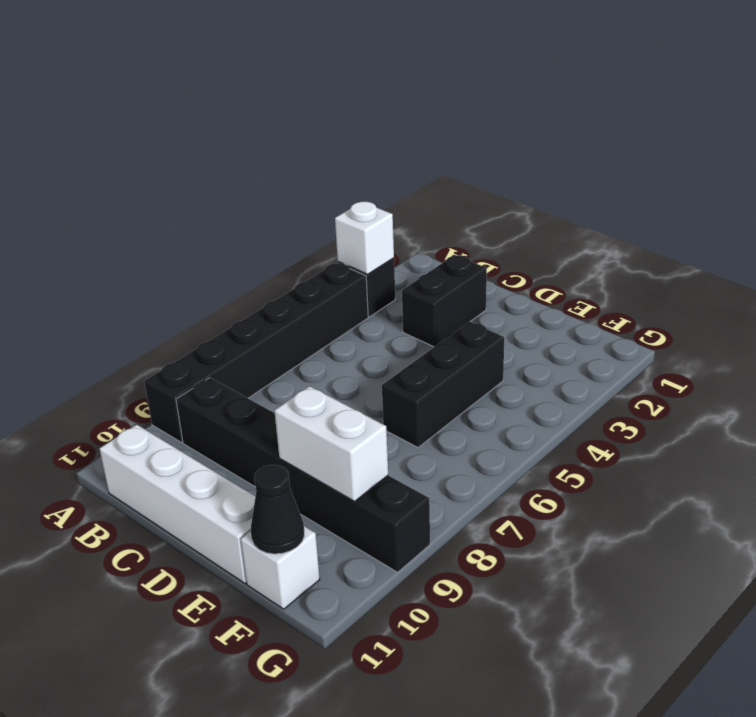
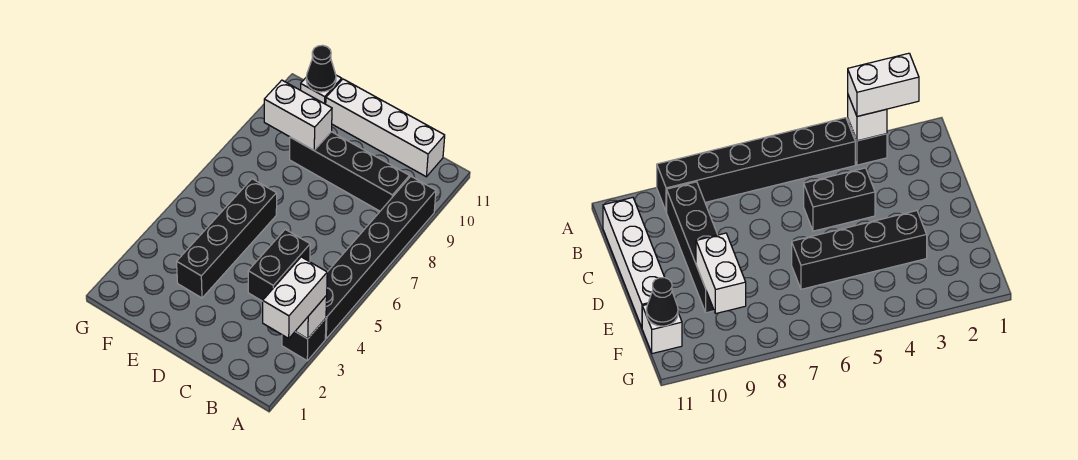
none -> white brick A2:A3 level 3
black brick B9:G9 level 1 -> black brick B9:E9 level 1
black brick C2:C3 level 1 -> black brick C4:C5 level 1
black brick E4:E6 level 1 -> black brick E3:E6 level 1

